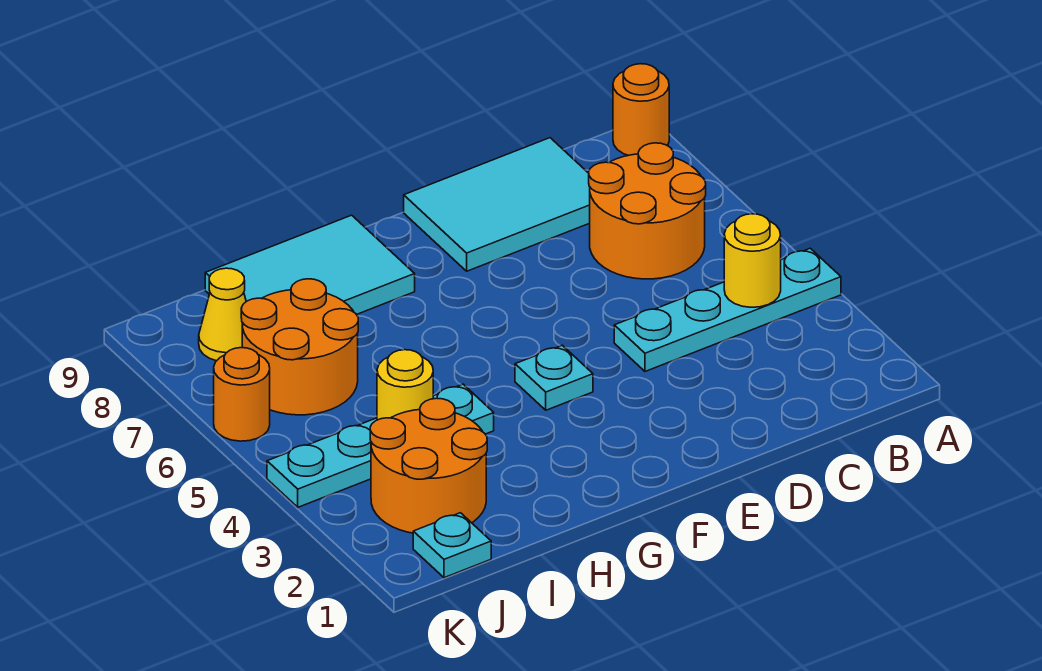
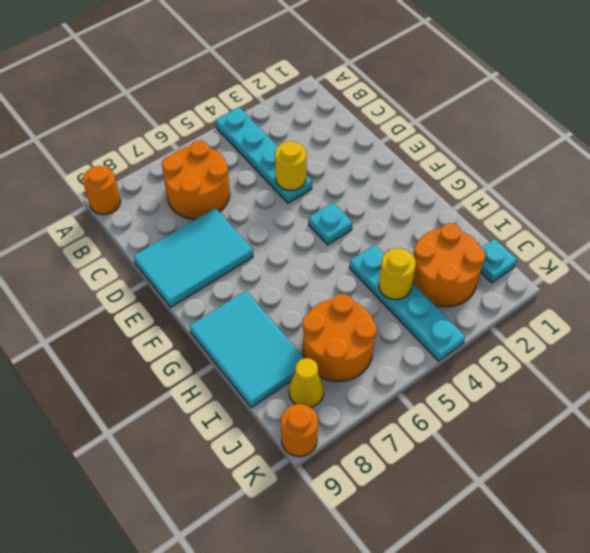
yellow round brick B4 level 2 -> yellow round brick D4 level 2
cyan tile C8:E9 level 1 -> cyan tile D7:E9 level 1
orange round brick K6 level 1 -> orange round brick K9 level 1

